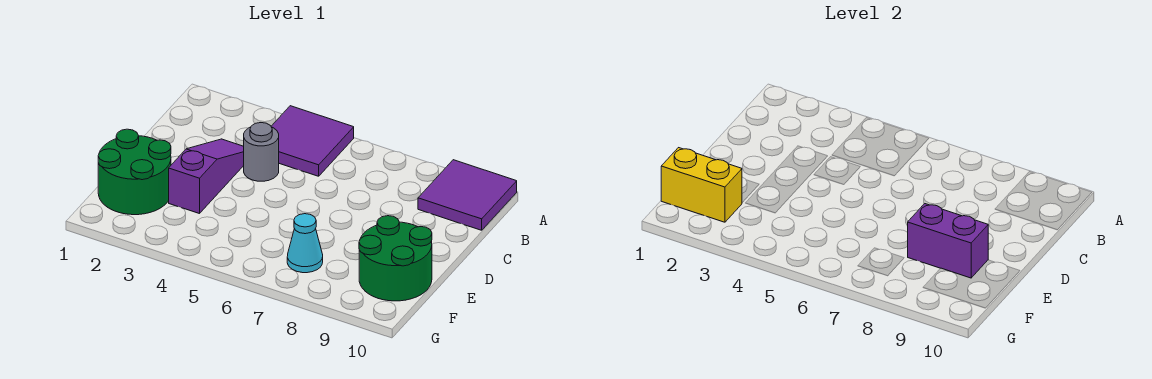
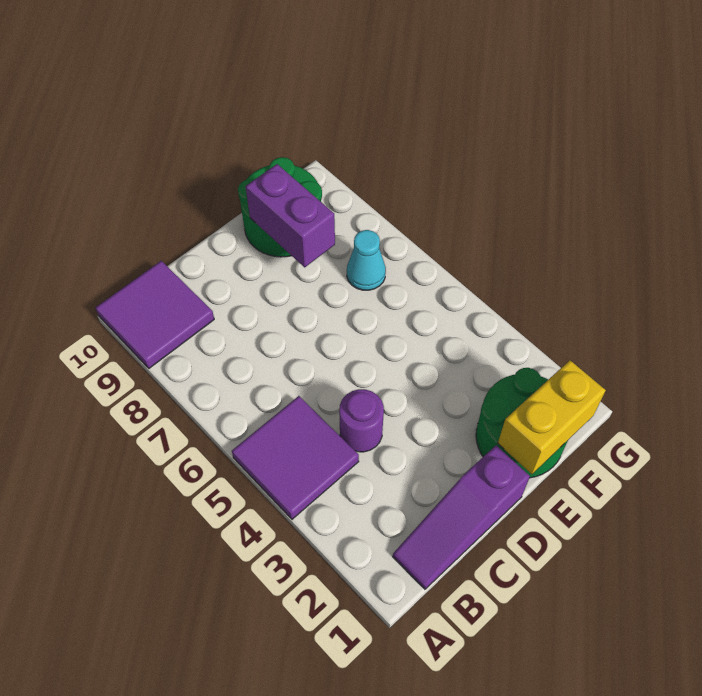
purple slope C3:E3 level 1 top E -> purple slope B1:D1 level 1 top D
grey round brick C4 level 1 -> purple round brick C4 level 1
yellow brick F1:F2 level 2 -> yellow brick E1:F1 level 2

